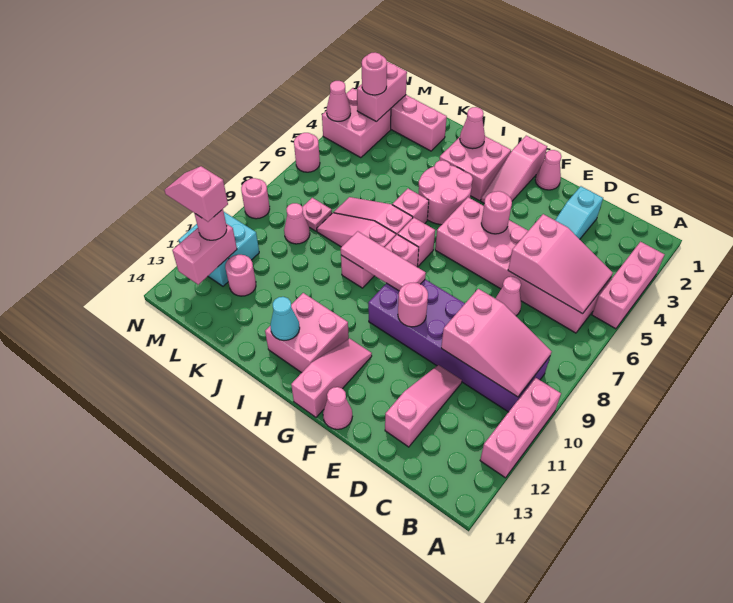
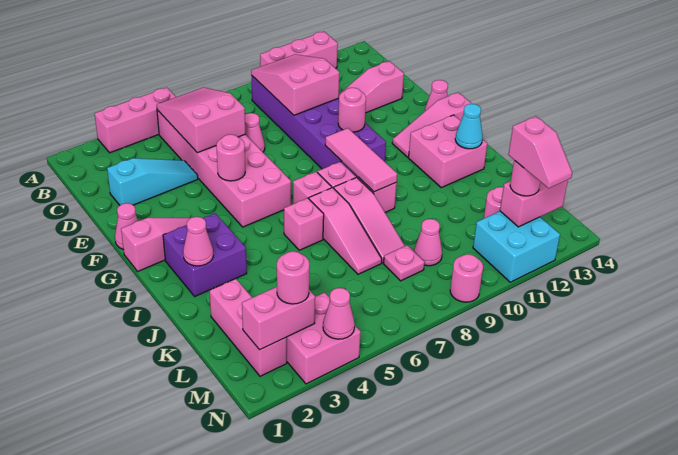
pink brick H2:I3 level 1 -> purple brick H2:I3 level 1
pink round brick H4:I5 level 1 -> none
pink round brick N6 level 1 -> none

